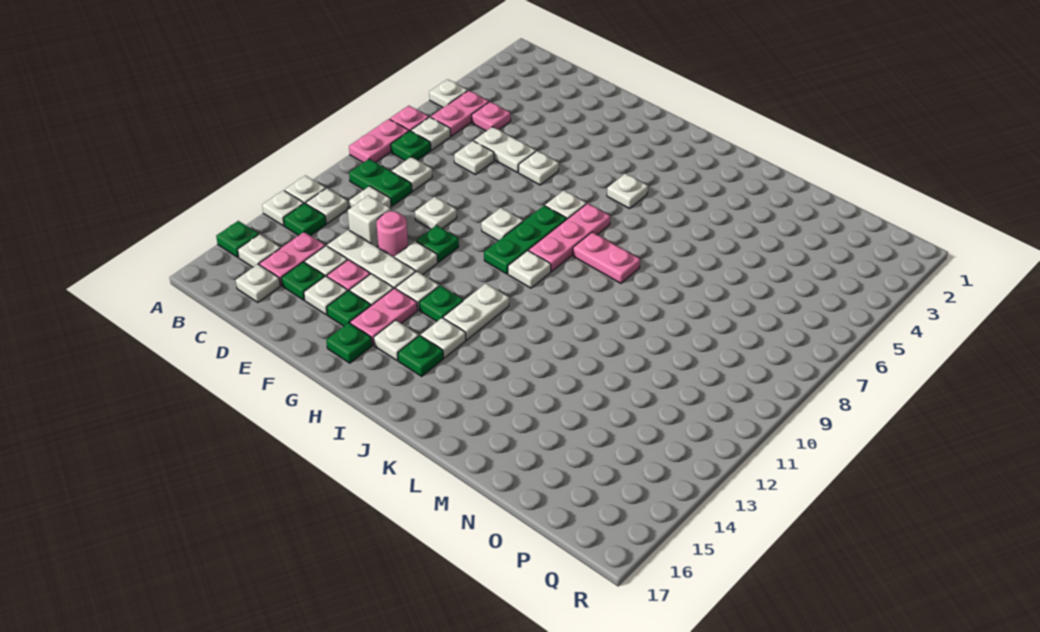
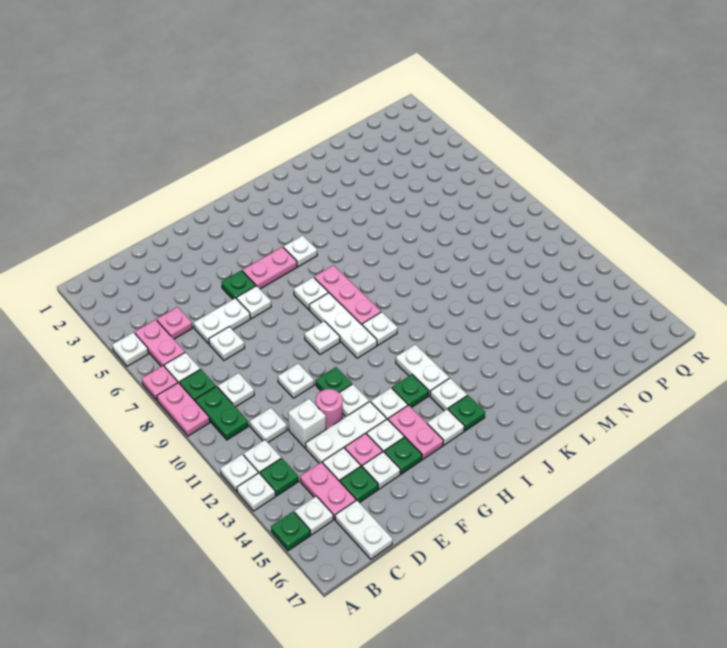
green plate B10:C10 level 1 -> green plate B9:B10 level 1
white plate C16 level 1 -> white plate C16:C17 level 1
green plate G16 level 1 -> green plate F5 level 1
green plate H8:H10 level 1 -> white plate H8:H10 level 1
pink plate J8:K8 level 1 -> pink plate G5:H5 level 1

